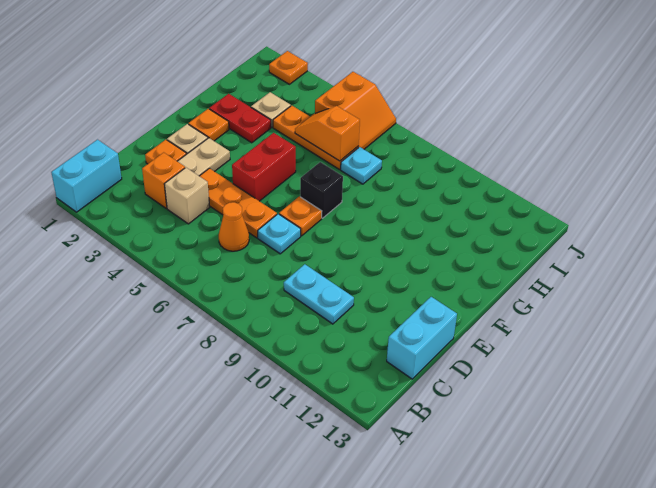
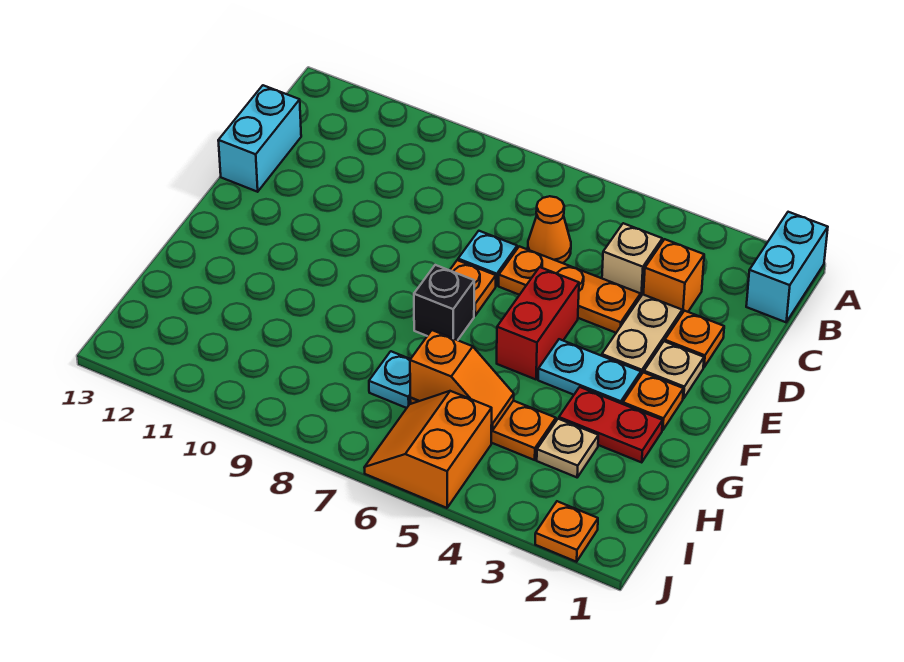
cyan plate C9:C10 level 1 -> cyan plate F3:F4 level 1

